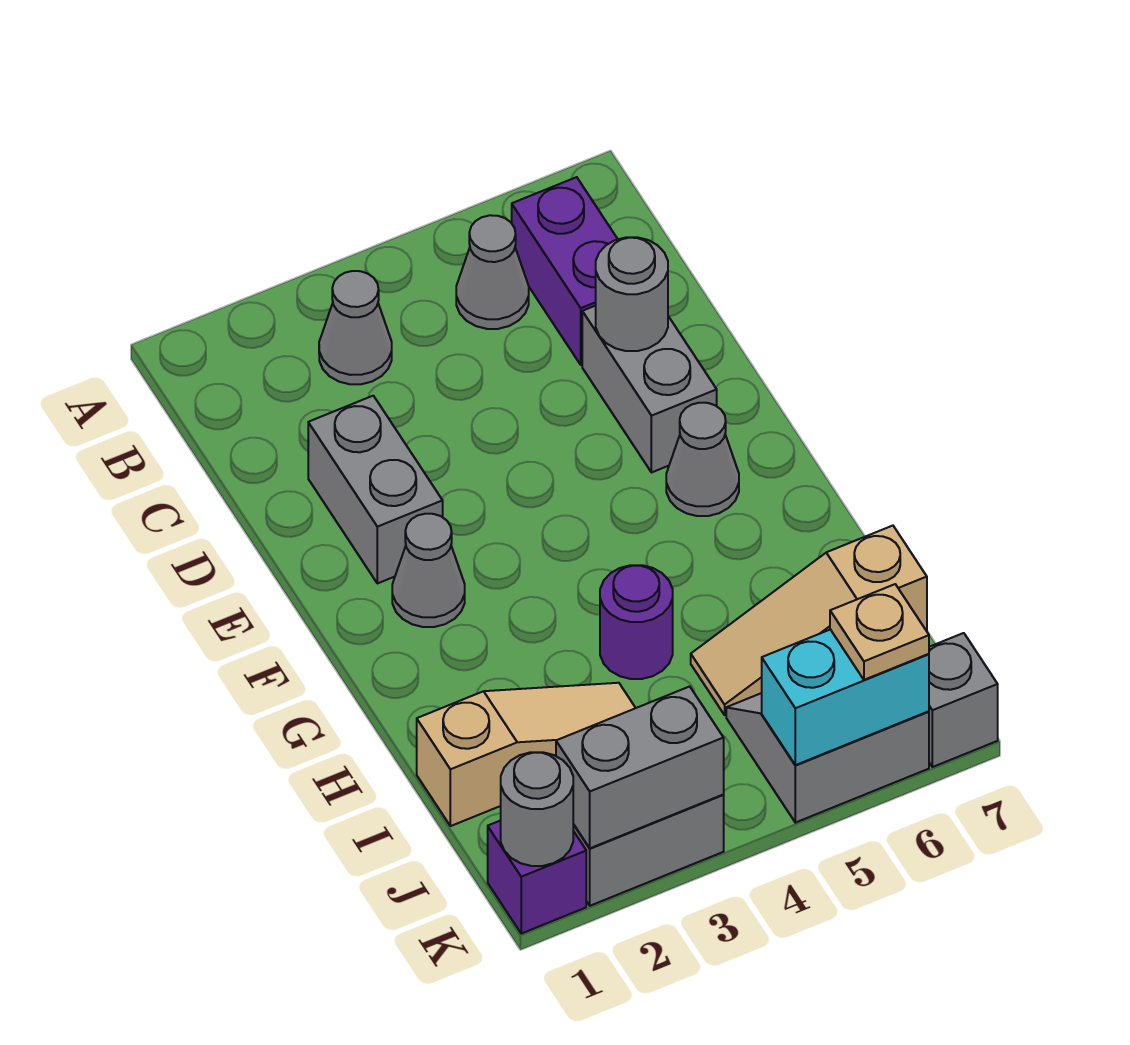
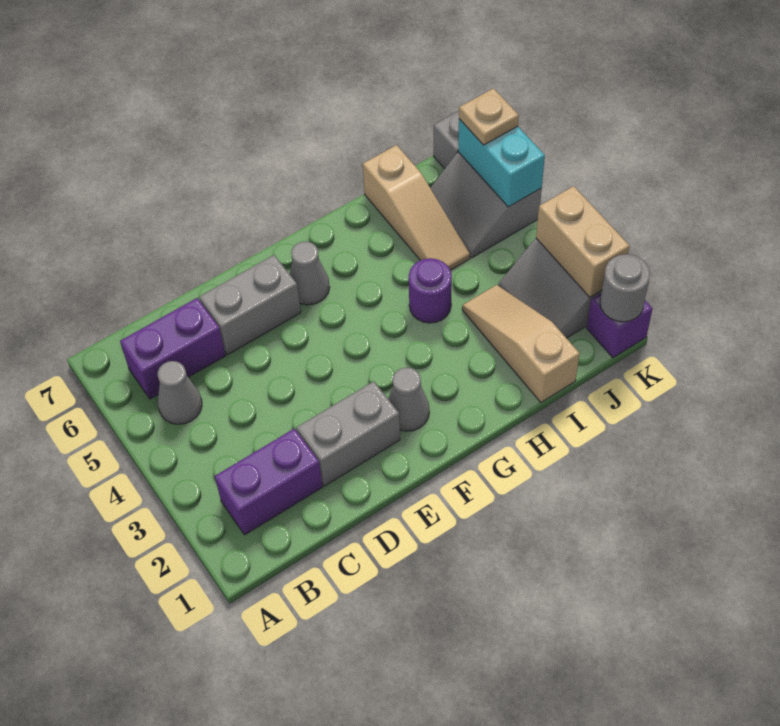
none -> purple brick B2:C2 level 1
grey cone B3 level 1 -> none
grey round brick D6 level 2 -> none
grey brick K2:K3 level 2 -> tan brick K2:K3 level 2

